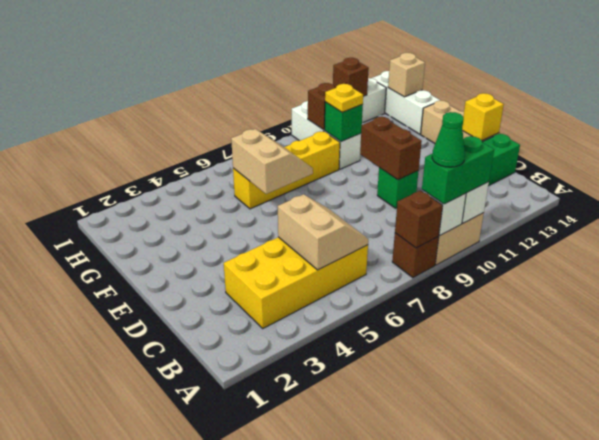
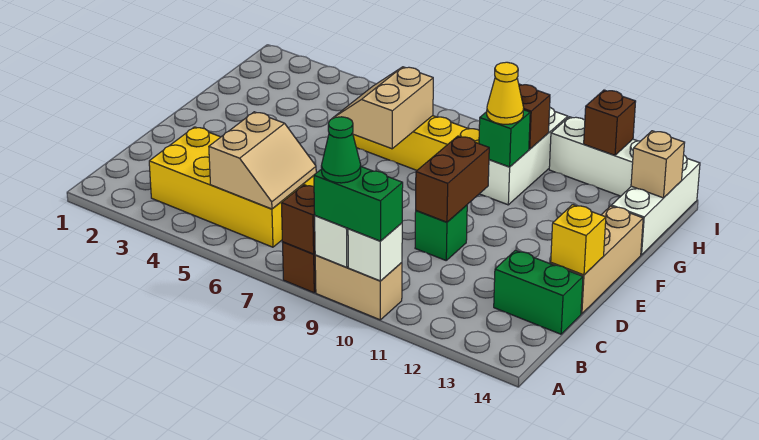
tan slope F6:G7 level 2 top 6 -> tan slope F6:G7 level 2 top 7
yellow plate G10 level 3 -> yellow cone G10 level 3

